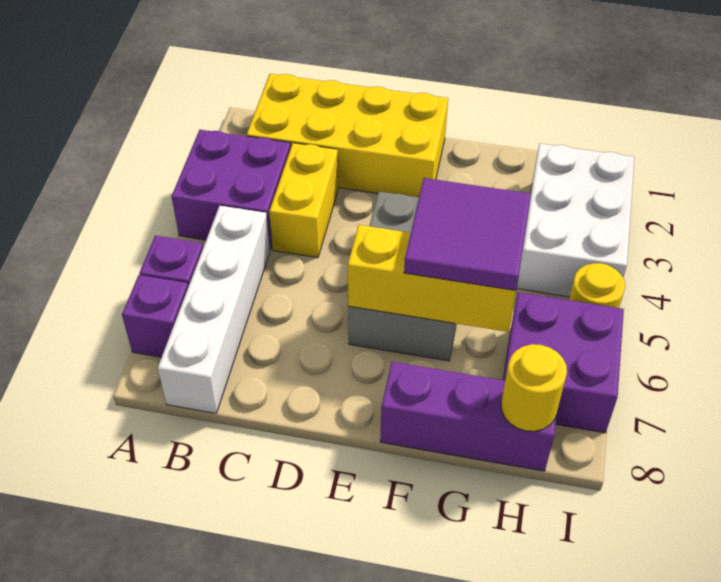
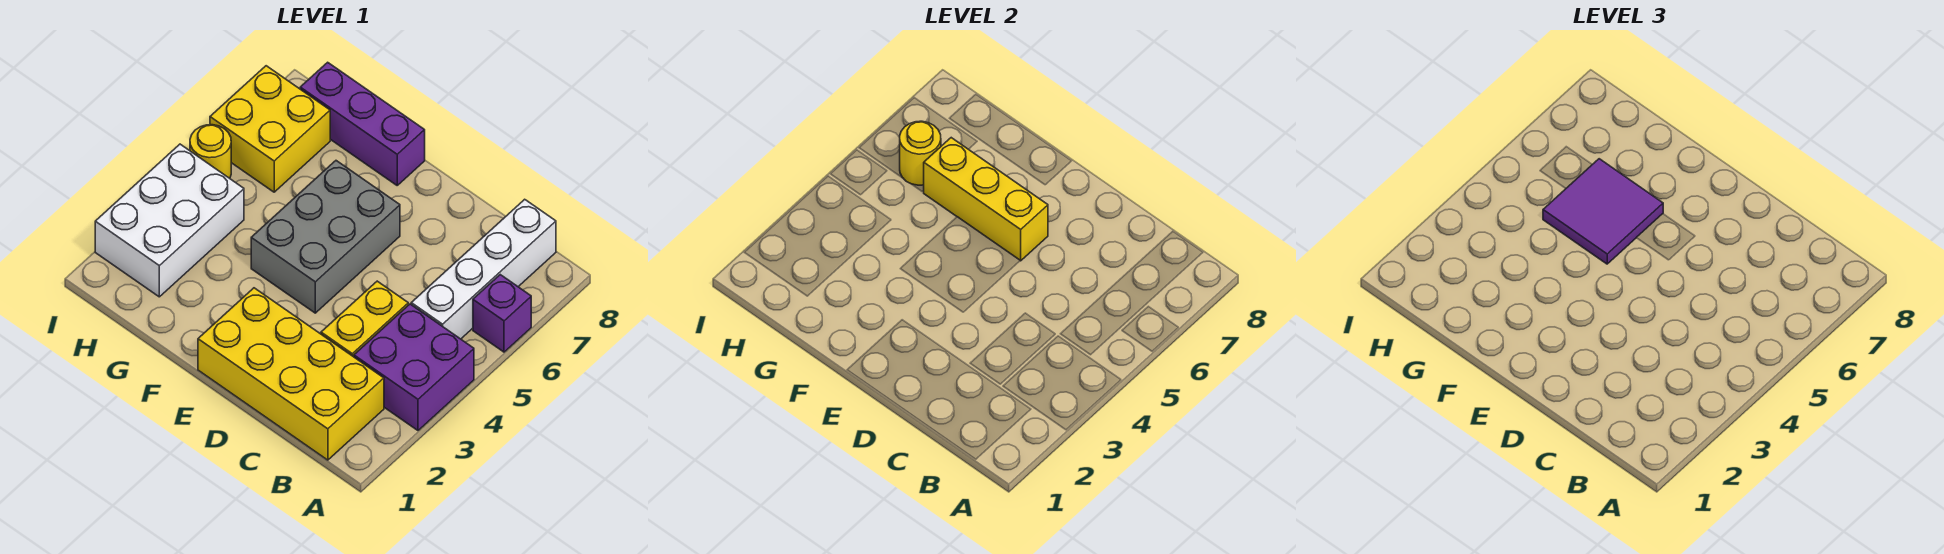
purple brick A7 level 1 -> none
purple brick H6:I7 level 1 -> yellow brick H6:I7 level 1
yellow round brick H8 level 2 -> yellow round brick H6 level 2

